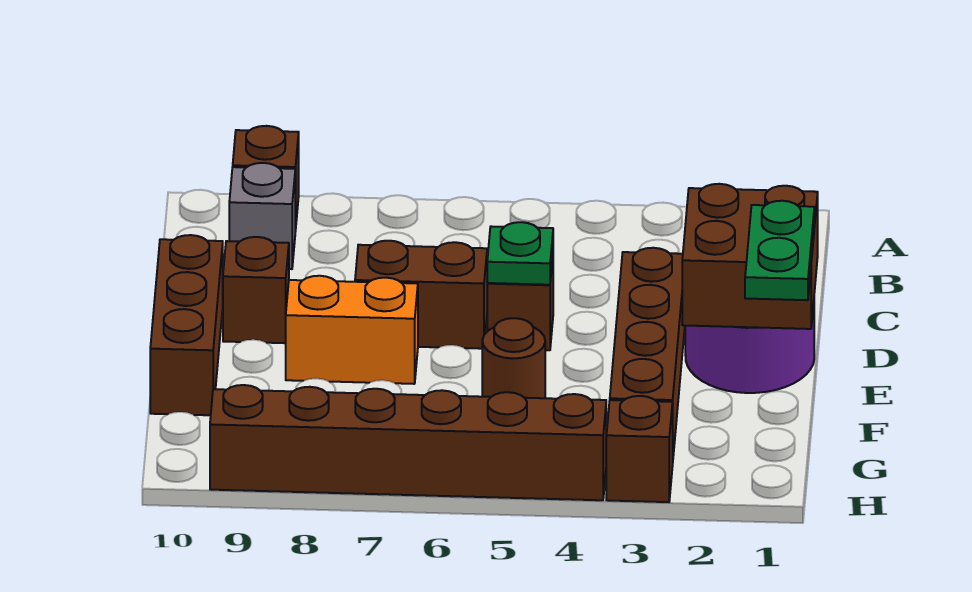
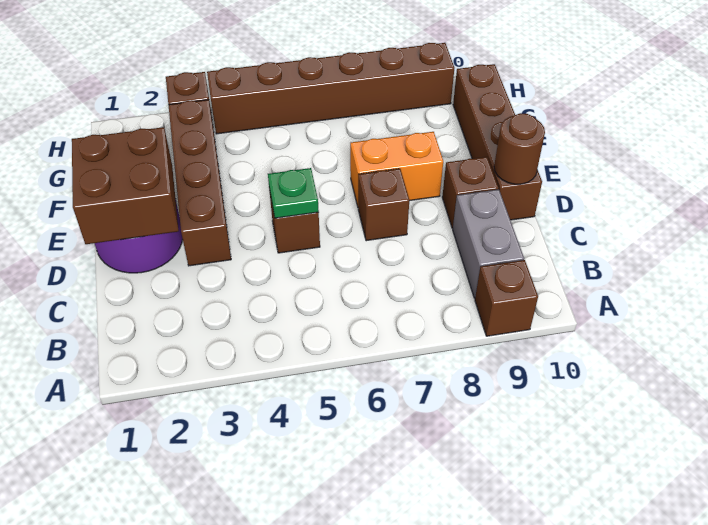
grey brick B9 level 1 -> grey brick B9:C9 level 1
brown brick D6:D7 level 1 -> brown brick D7 level 1
brown brick D10:F10 level 1 -> brown brick D10:G10 level 1
green plate E1:F1 level 3 -> none
brown round brick F5 level 1 -> brown round brick D10 level 2

